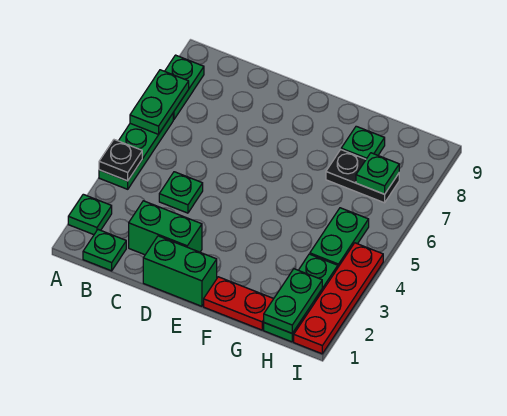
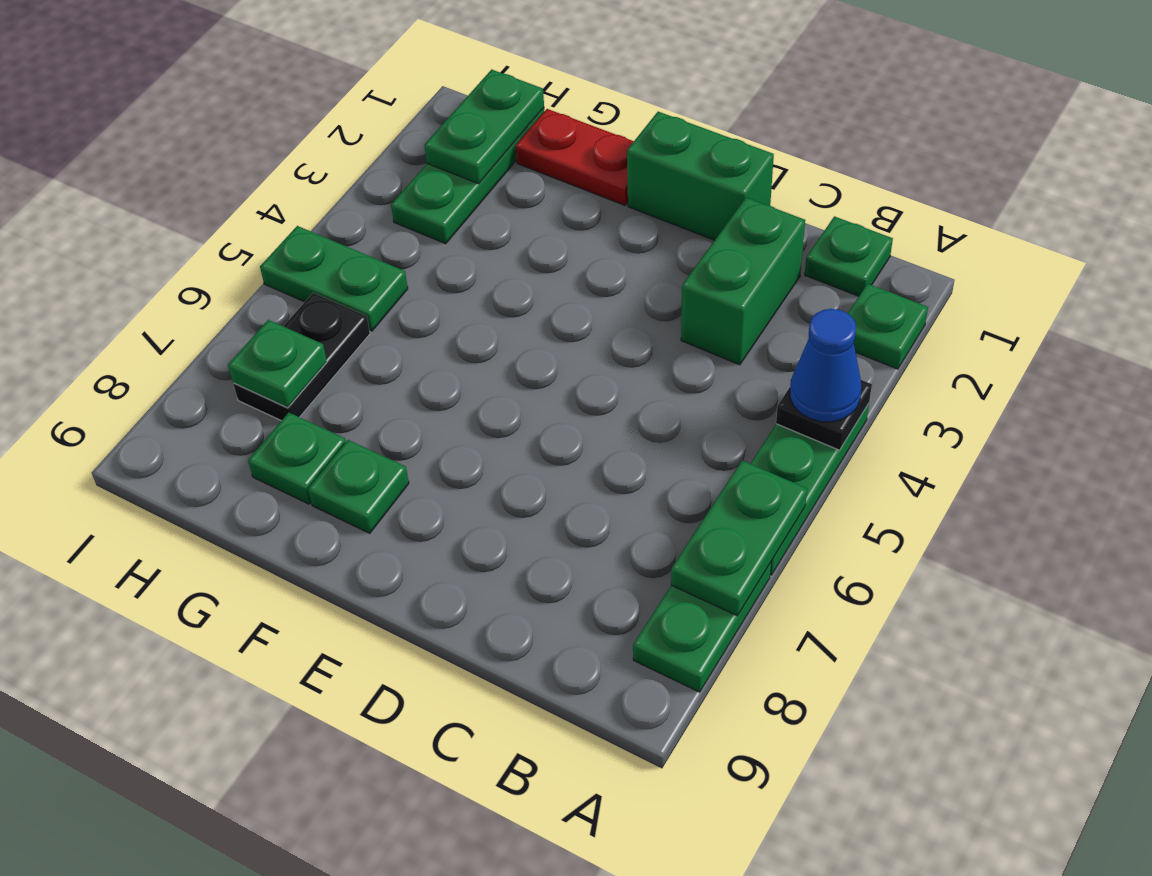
none -> blue cone A4 level 3
green brick C2:D2 level 1 -> green brick C2:C3 level 1
green plate C4 level 1 -> green plate F8 level 1
black plate G7:H7 level 1 -> black plate H6:H7 level 1
green plate H4:H5 level 1 -> green plate H5:I5 level 1
red plate I1:I4 level 1 -> none

